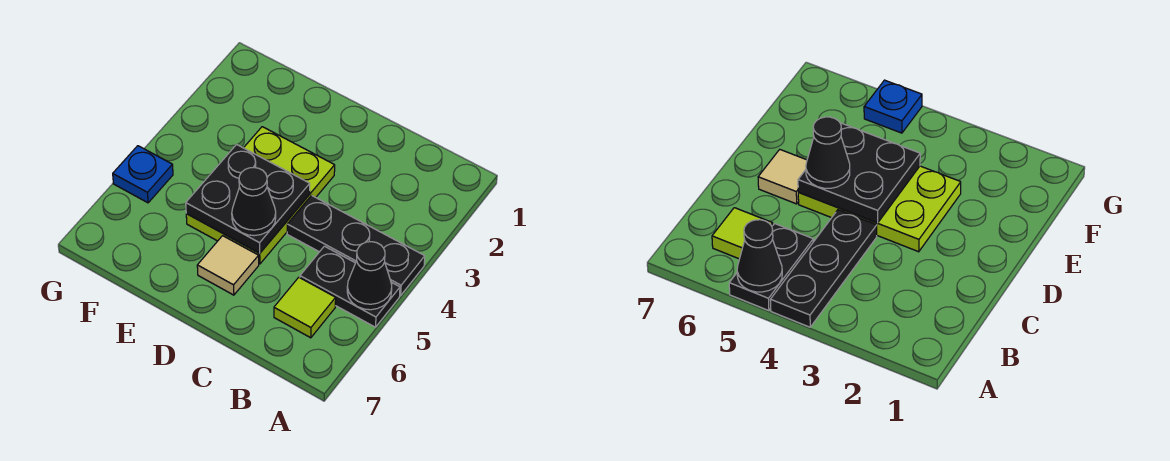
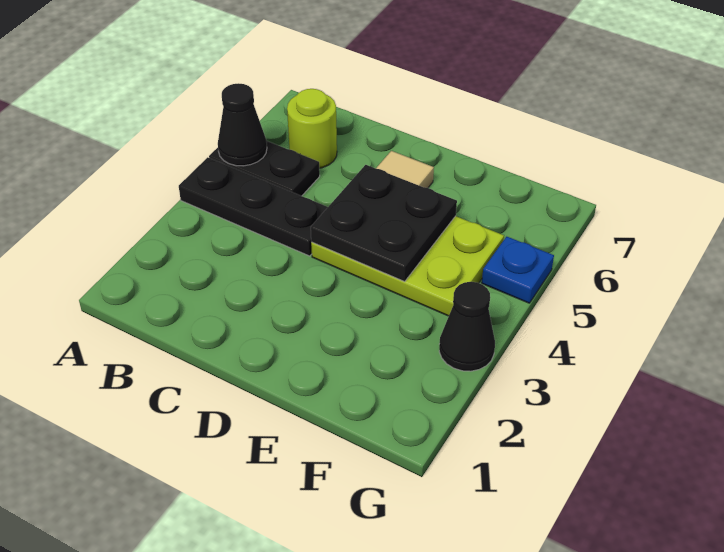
lime tile B6 level 1 -> lime round brick B6 level 1
lime plate D3:E5 level 1 -> lime plate D4:F5 level 1
black cone D5 level 3 -> black cone G3 level 1

